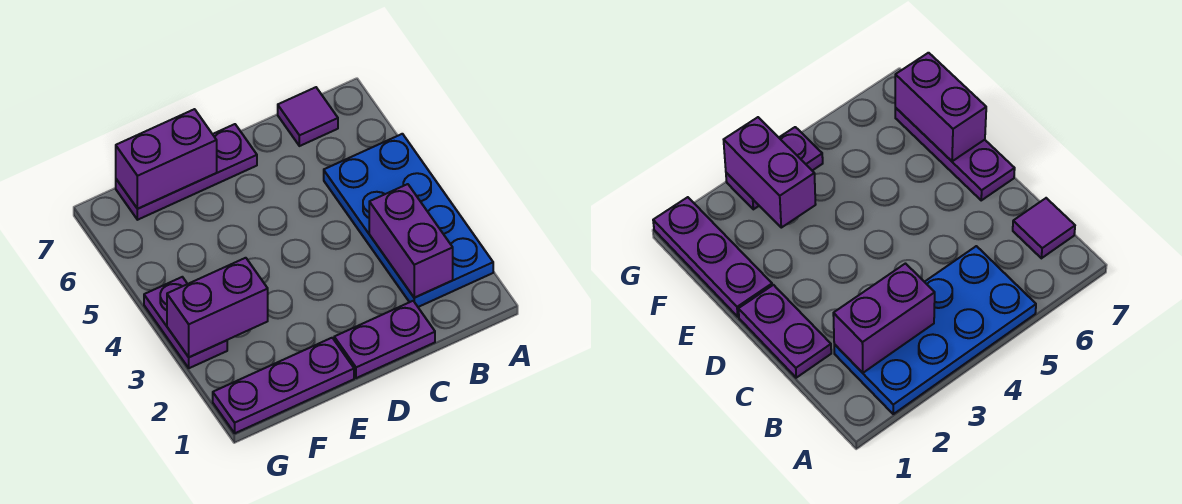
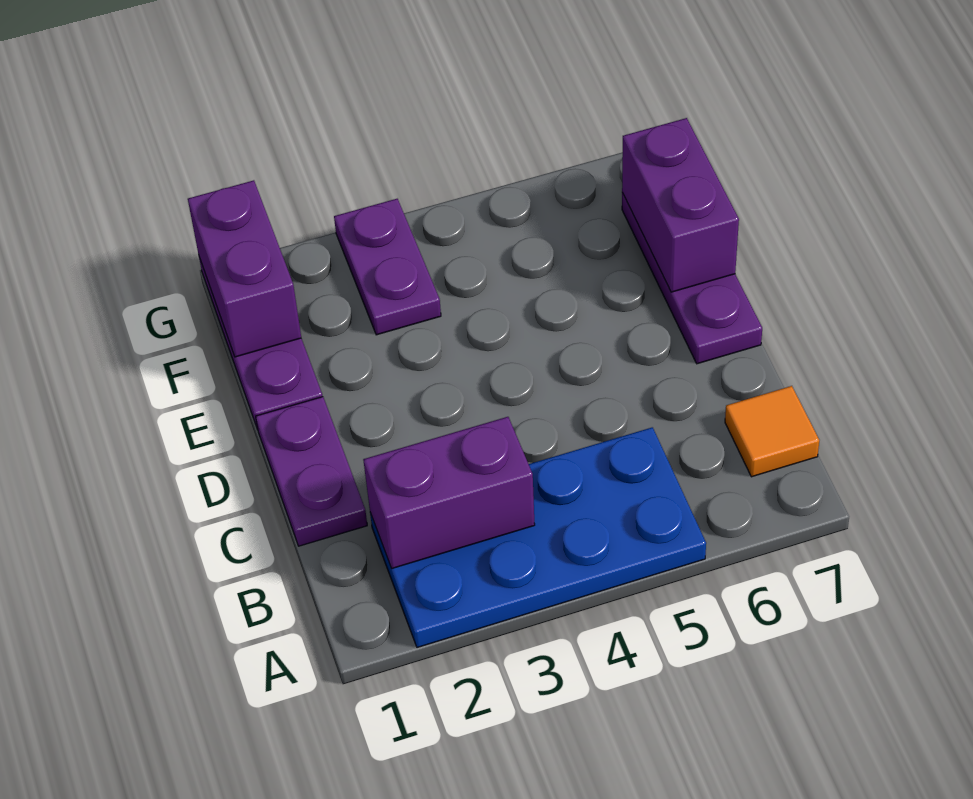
purple tile B7 level 1 -> orange tile B7 level 1
purple brick F3:G3 level 2 -> purple brick F1:G1 level 2
purple plate G3:G4 level 1 -> purple plate F3:G3 level 1

